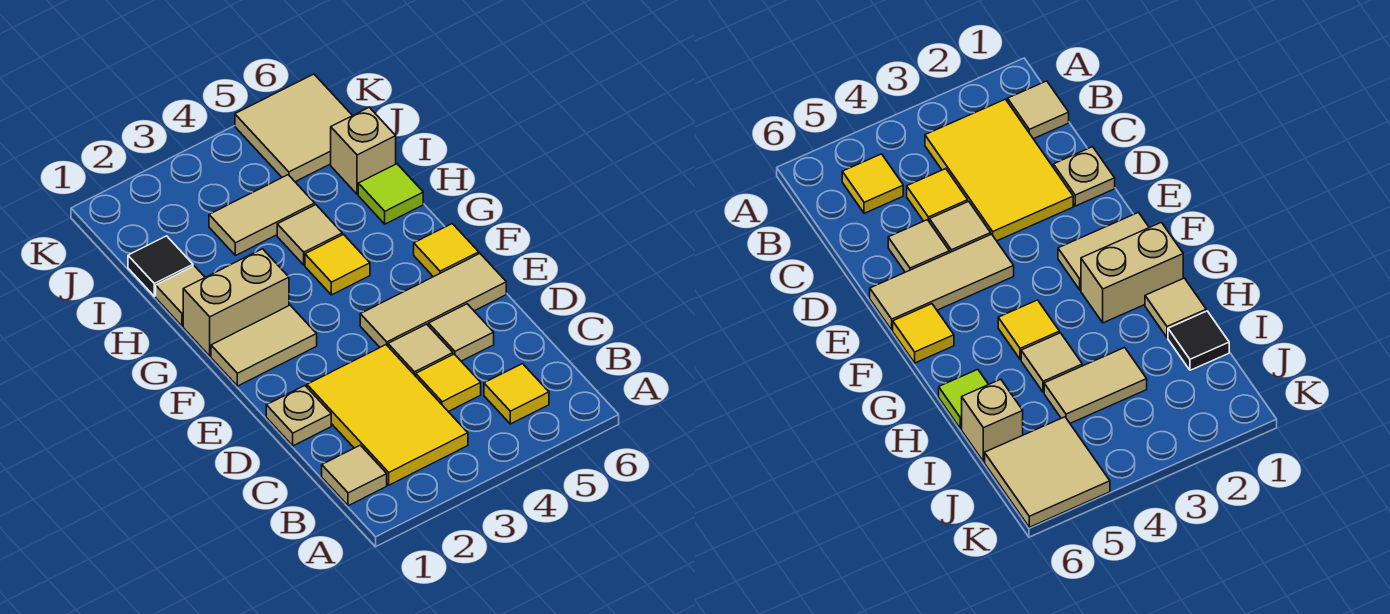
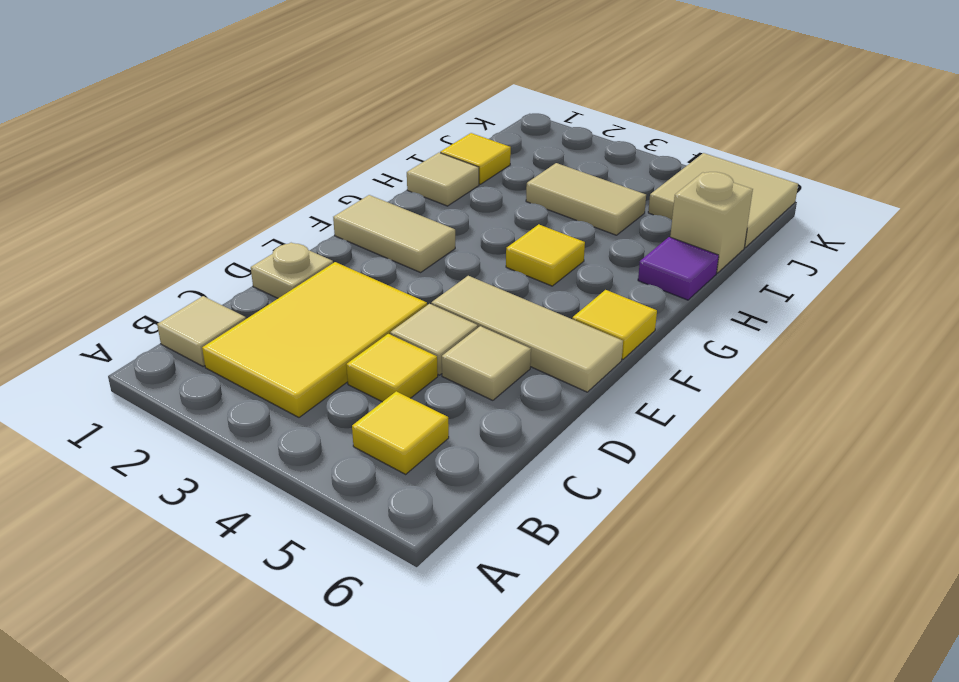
tan brick G1:G2 level 1 -> none
tan tile H4 level 1 -> none
lime tile H6 level 1 -> purple tile H6 level 1
black tile I1 level 1 -> yellow tile I1 level 1

